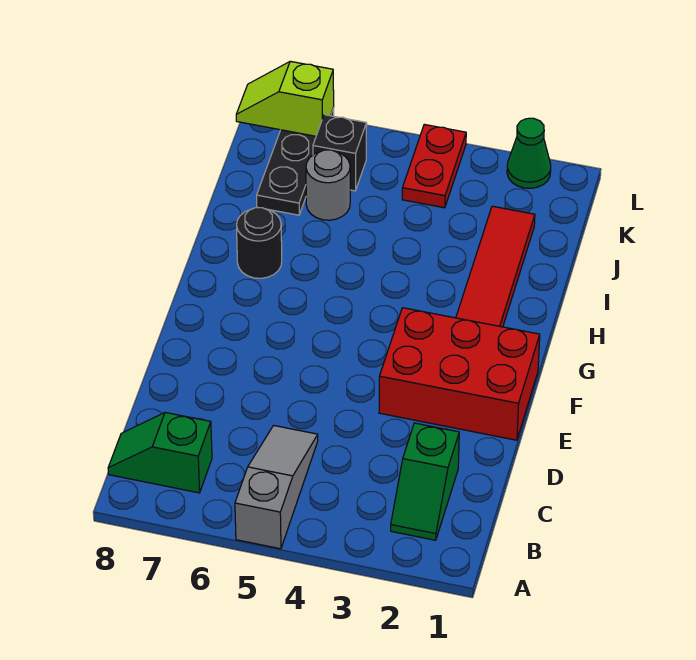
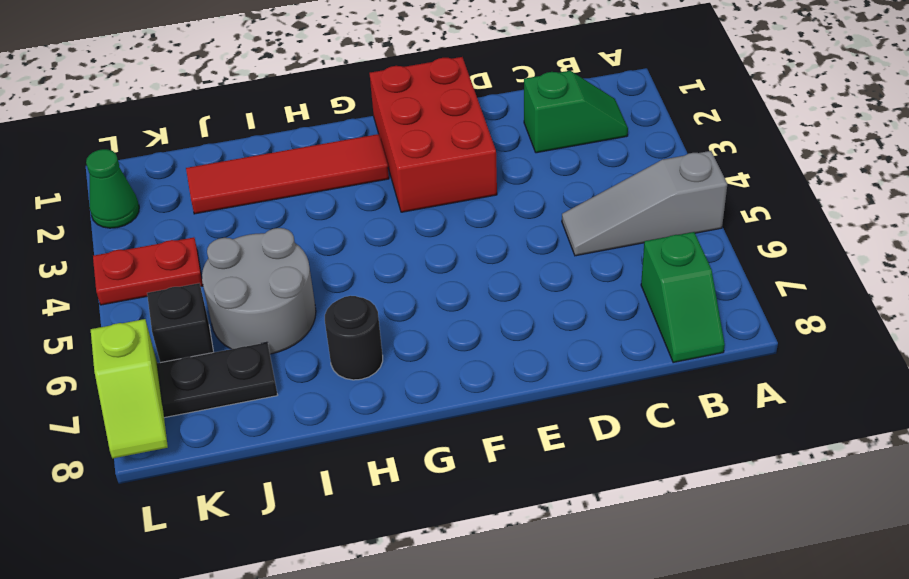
grey round brick J6 level 1 -> grey round brick I5:J6 level 1

